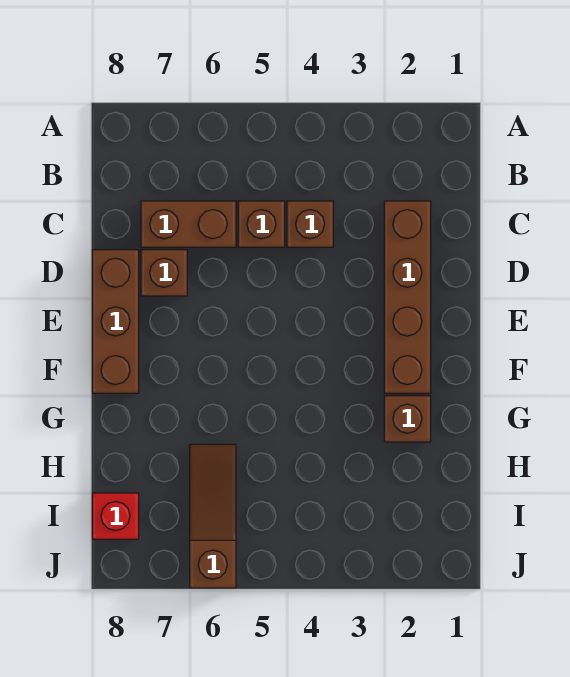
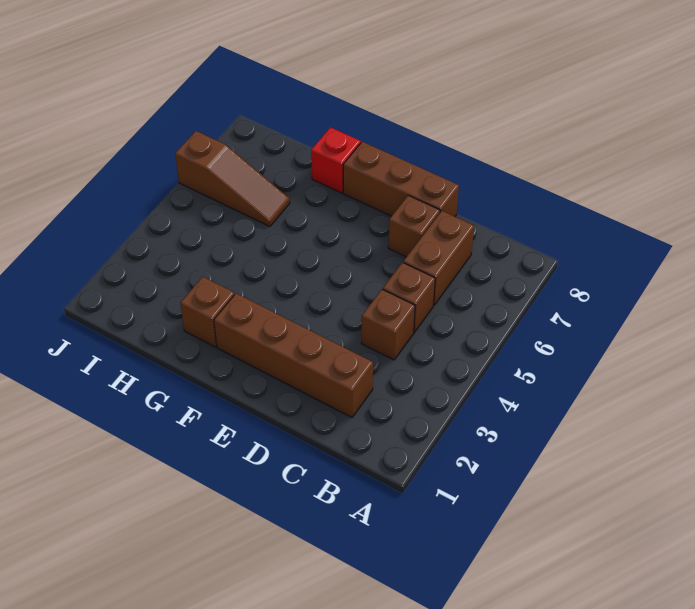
red brick I8 level 1 -> red brick G8 level 1

